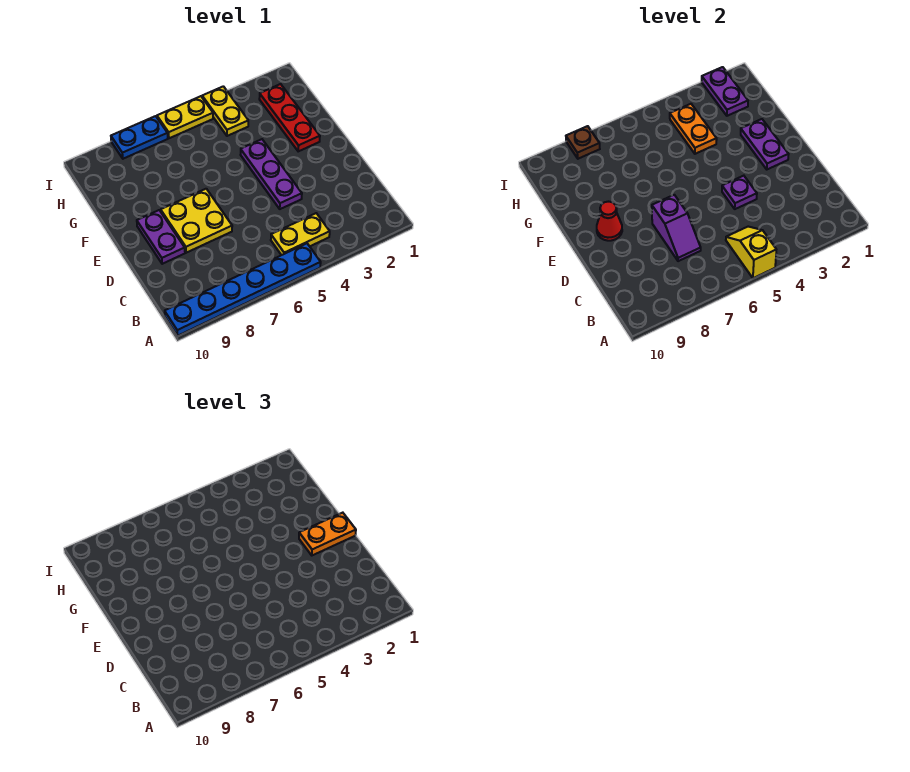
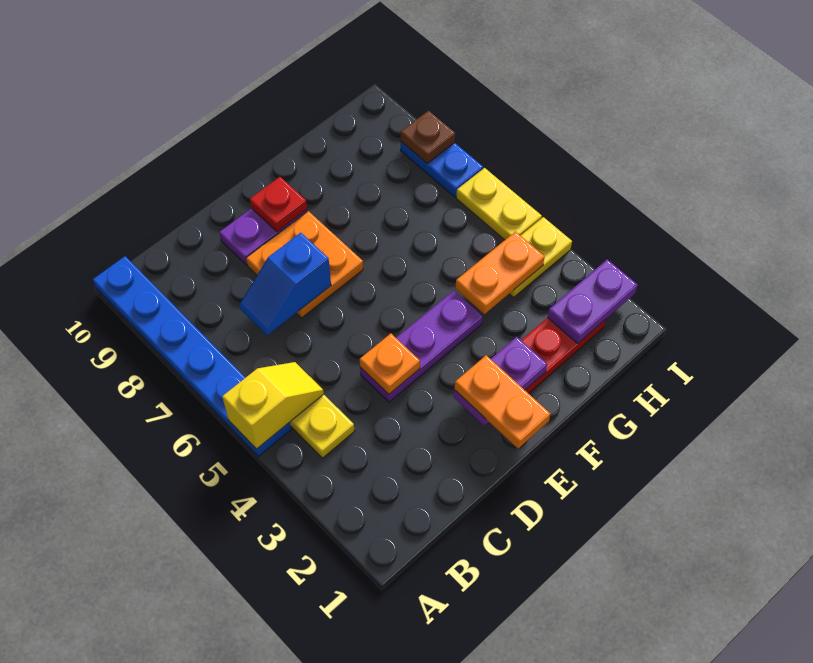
purple slope C7:D7 level 2 top D -> blue slope C7:D7 level 2 top D
purple plate D4 level 2 -> orange plate D4 level 2
yellow plate D7:E8 level 1 -> orange plate D7:E8 level 1
red cone E9 level 2 -> red plate E9 level 2

